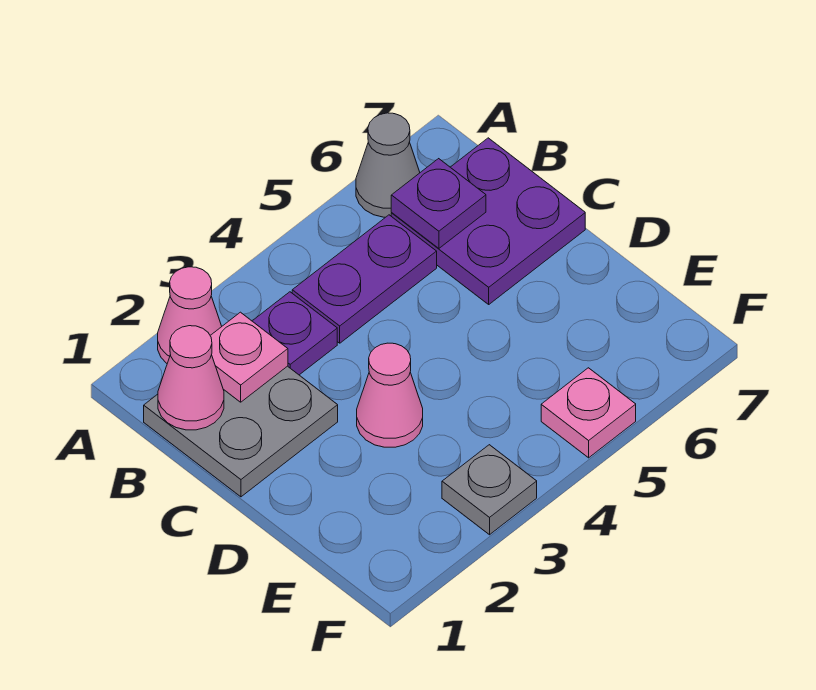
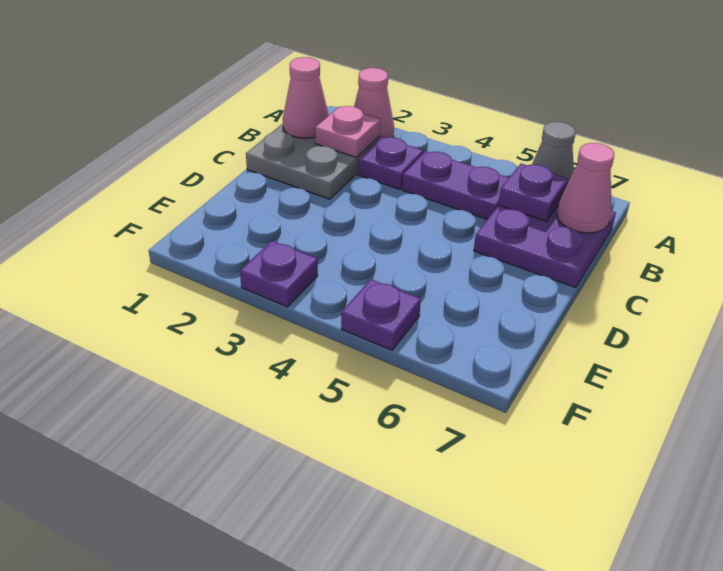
pink cone D3 level 1 -> pink cone B7 level 2
grey plate F3 level 1 -> purple plate F3 level 1
pink plate F5 level 1 -> purple plate F5 level 1

